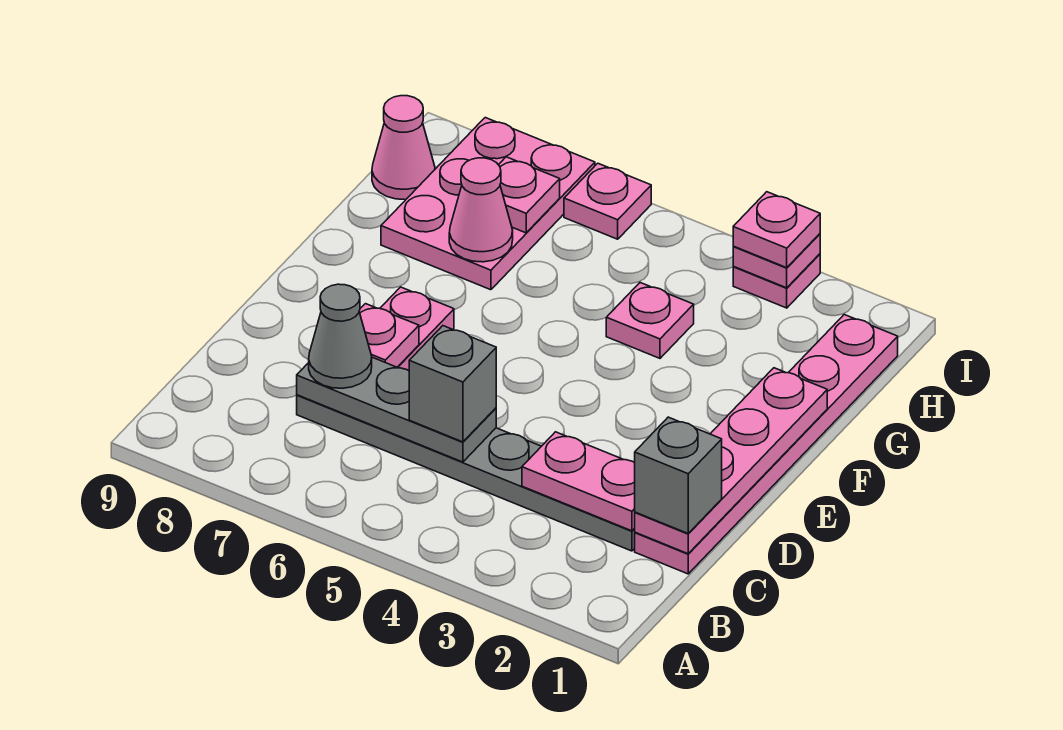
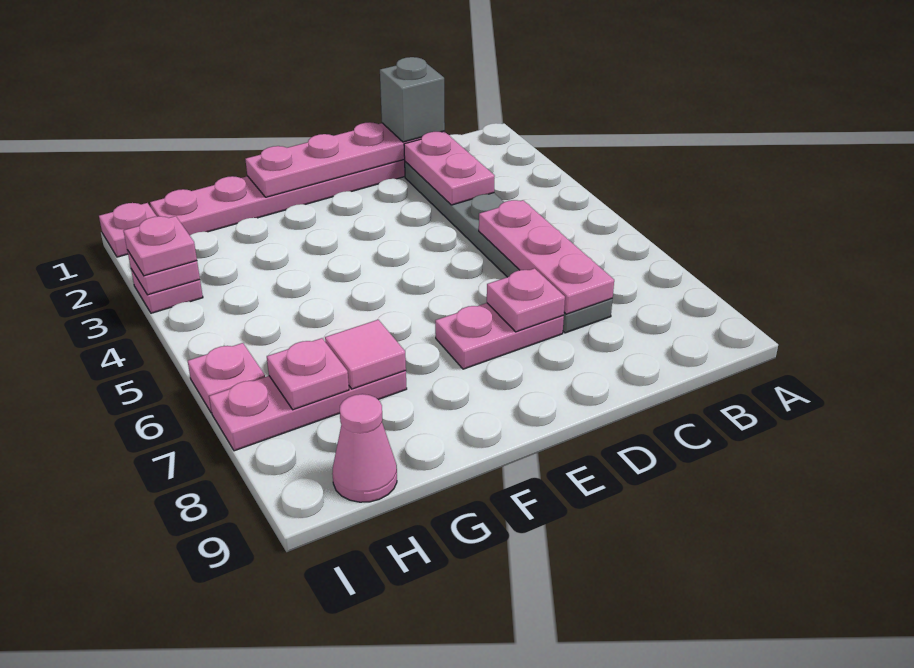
grey plate C5:C7 level 2 -> pink plate C5:C7 level 2
grey brick C5 level 3 -> none
grey cone C7 level 3 -> none
pink plate G4 level 1 -> pink plate I1 level 1
pink plate G7:I8 level 1 -> pink plate G7:I7 level 1
pink cone G7 level 2 -> pink tile G7 level 2

